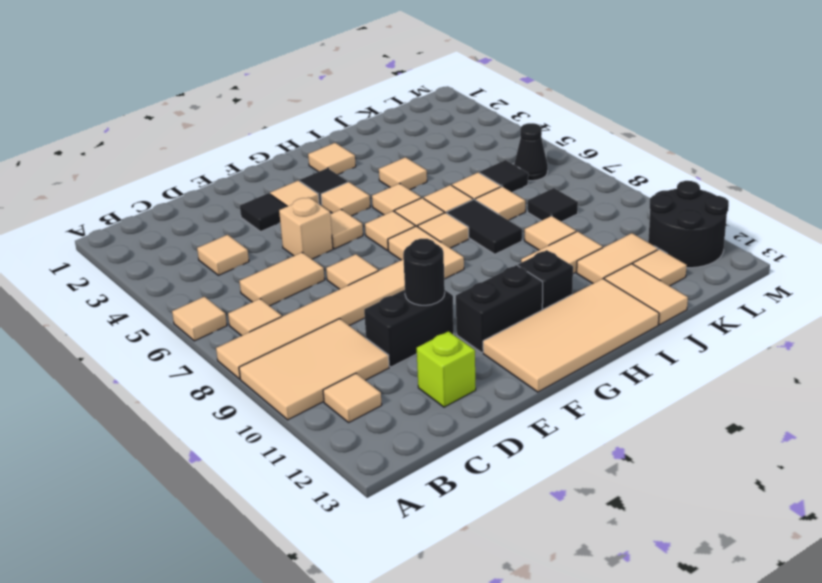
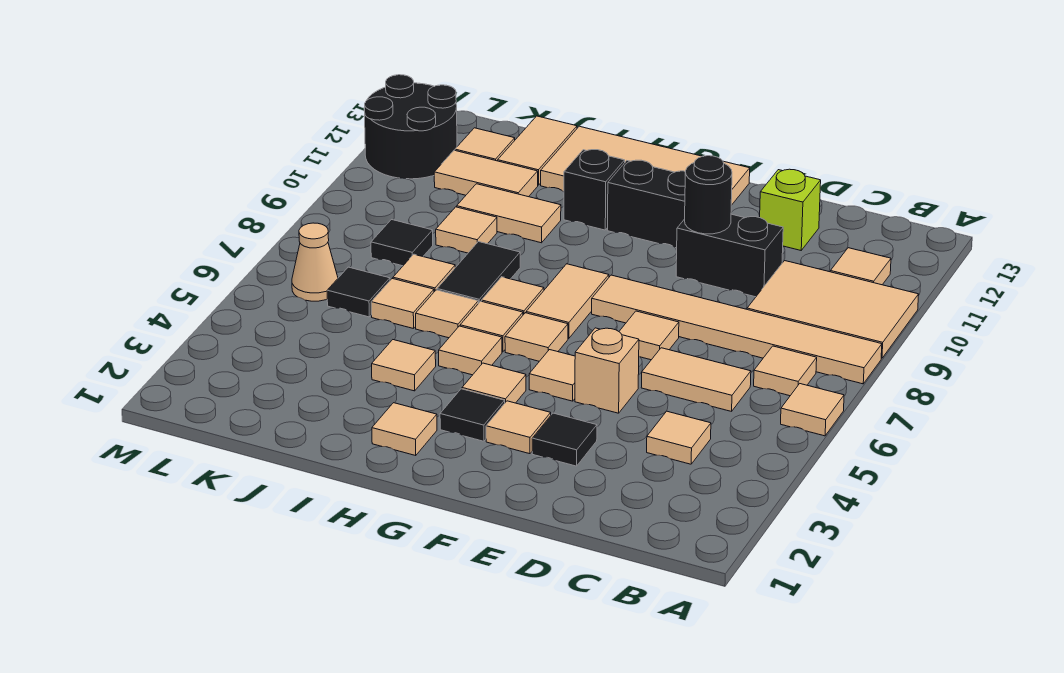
black cone L6 level 1 -> tan cone L6 level 1

